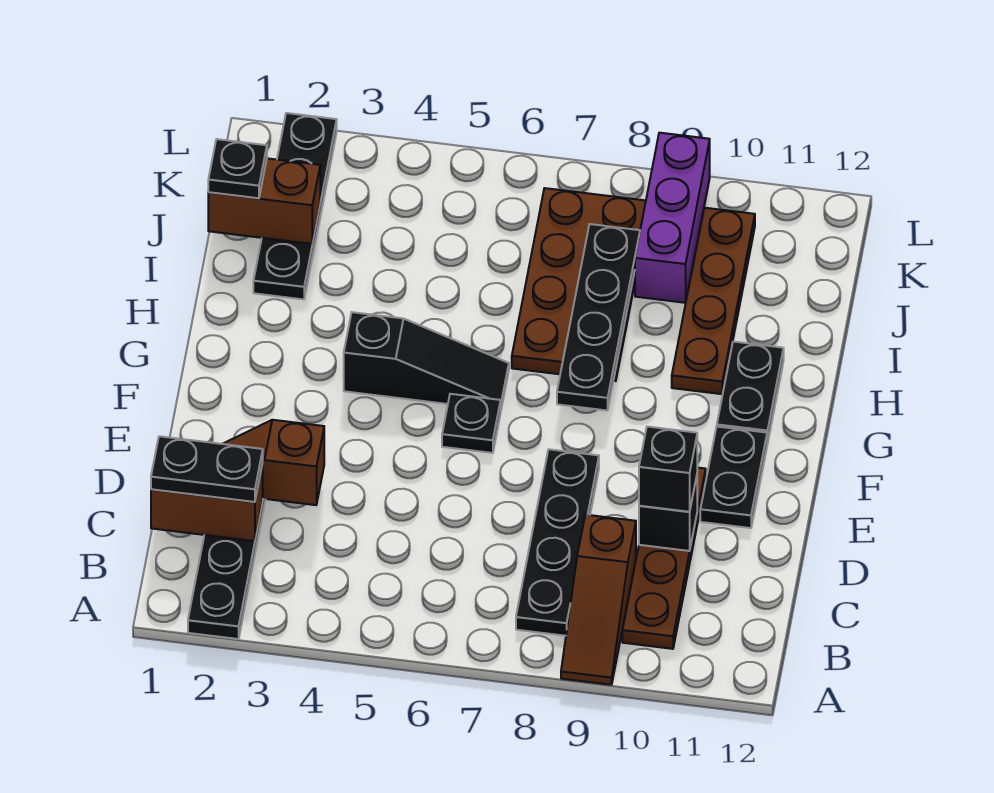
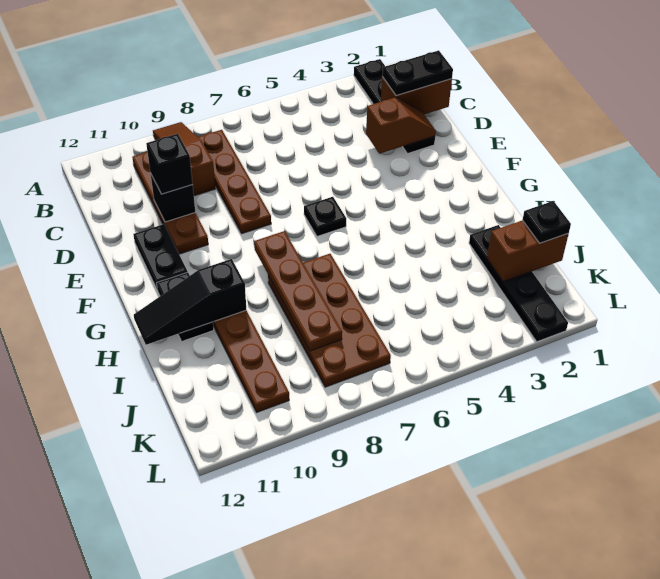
black plate B8:E8 level 1 -> brown plate B8:E8 level 1
black slope G4:G6 level 1 top 4 -> black slope H10:H12 level 2 top 10
black plate G8:J8 level 2 -> brown plate G8:J8 level 2
purple brick J9:L9 level 1 -> none

